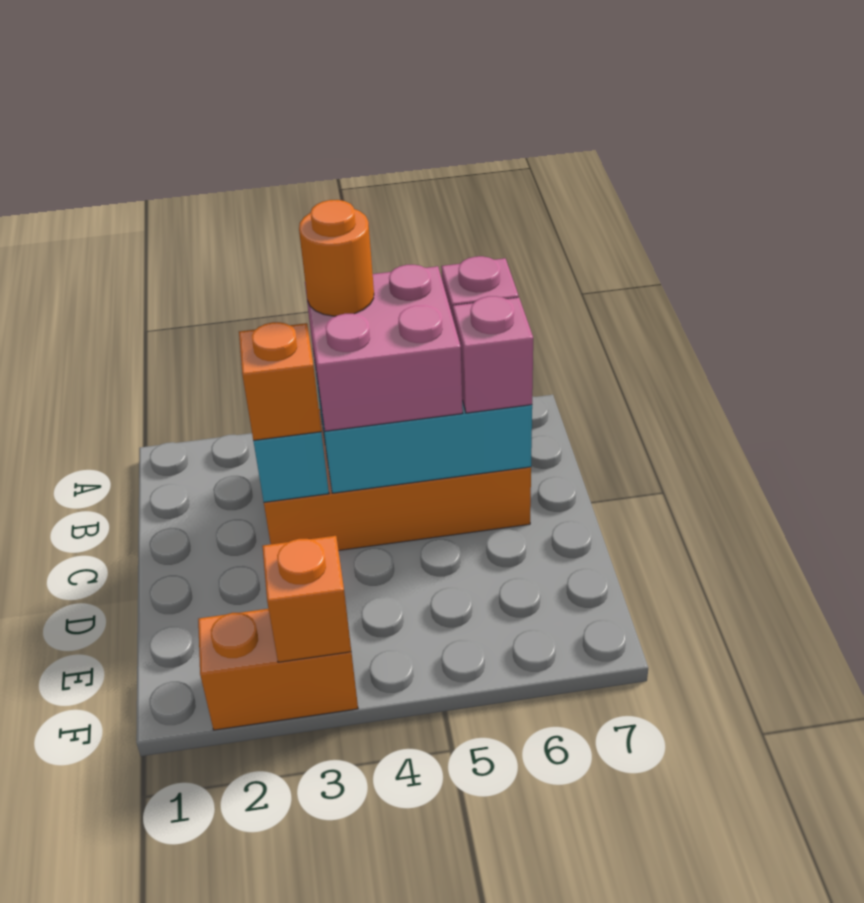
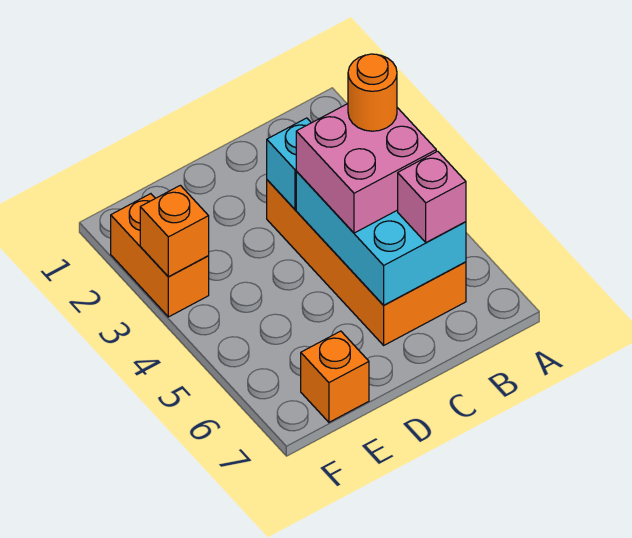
orange brick C3 level 3 -> orange brick E7 level 1
pink brick C6 level 3 -> none

